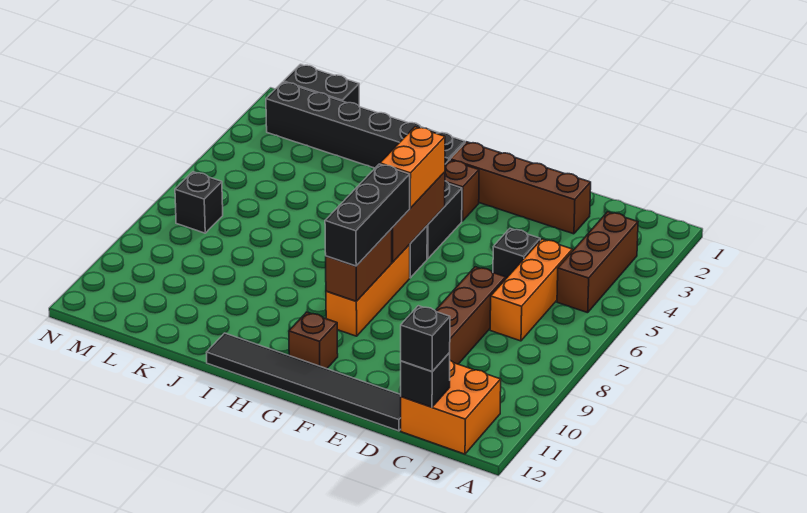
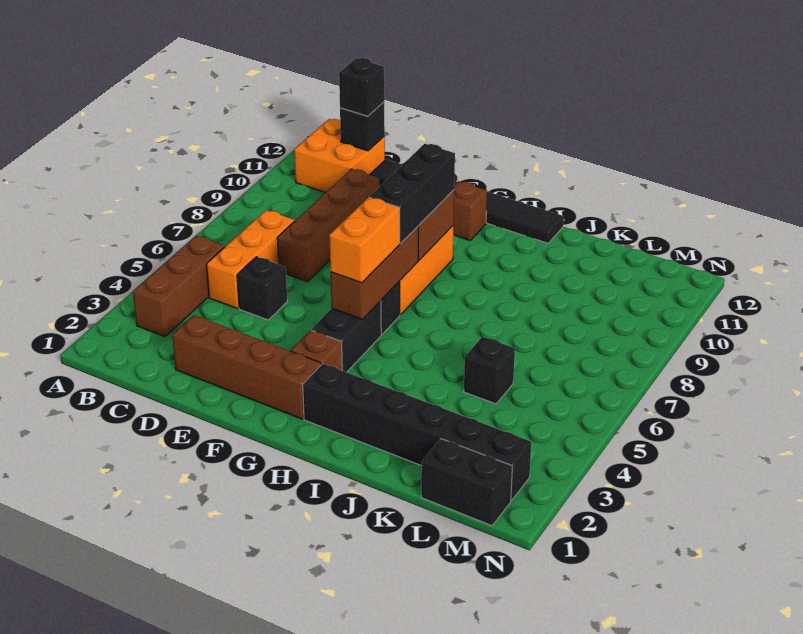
black brick M7 level 1 -> black brick K5 level 1

